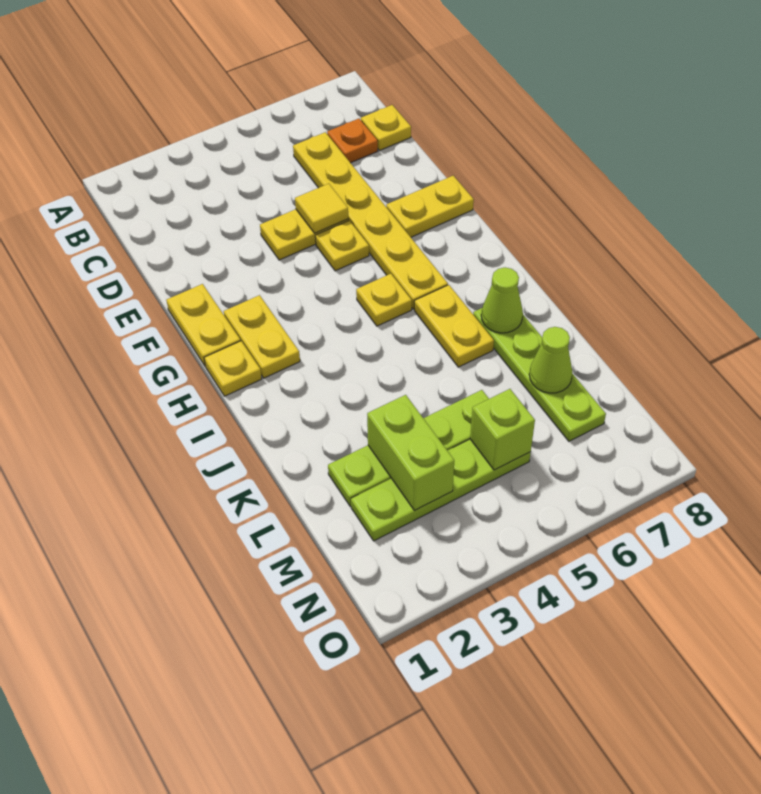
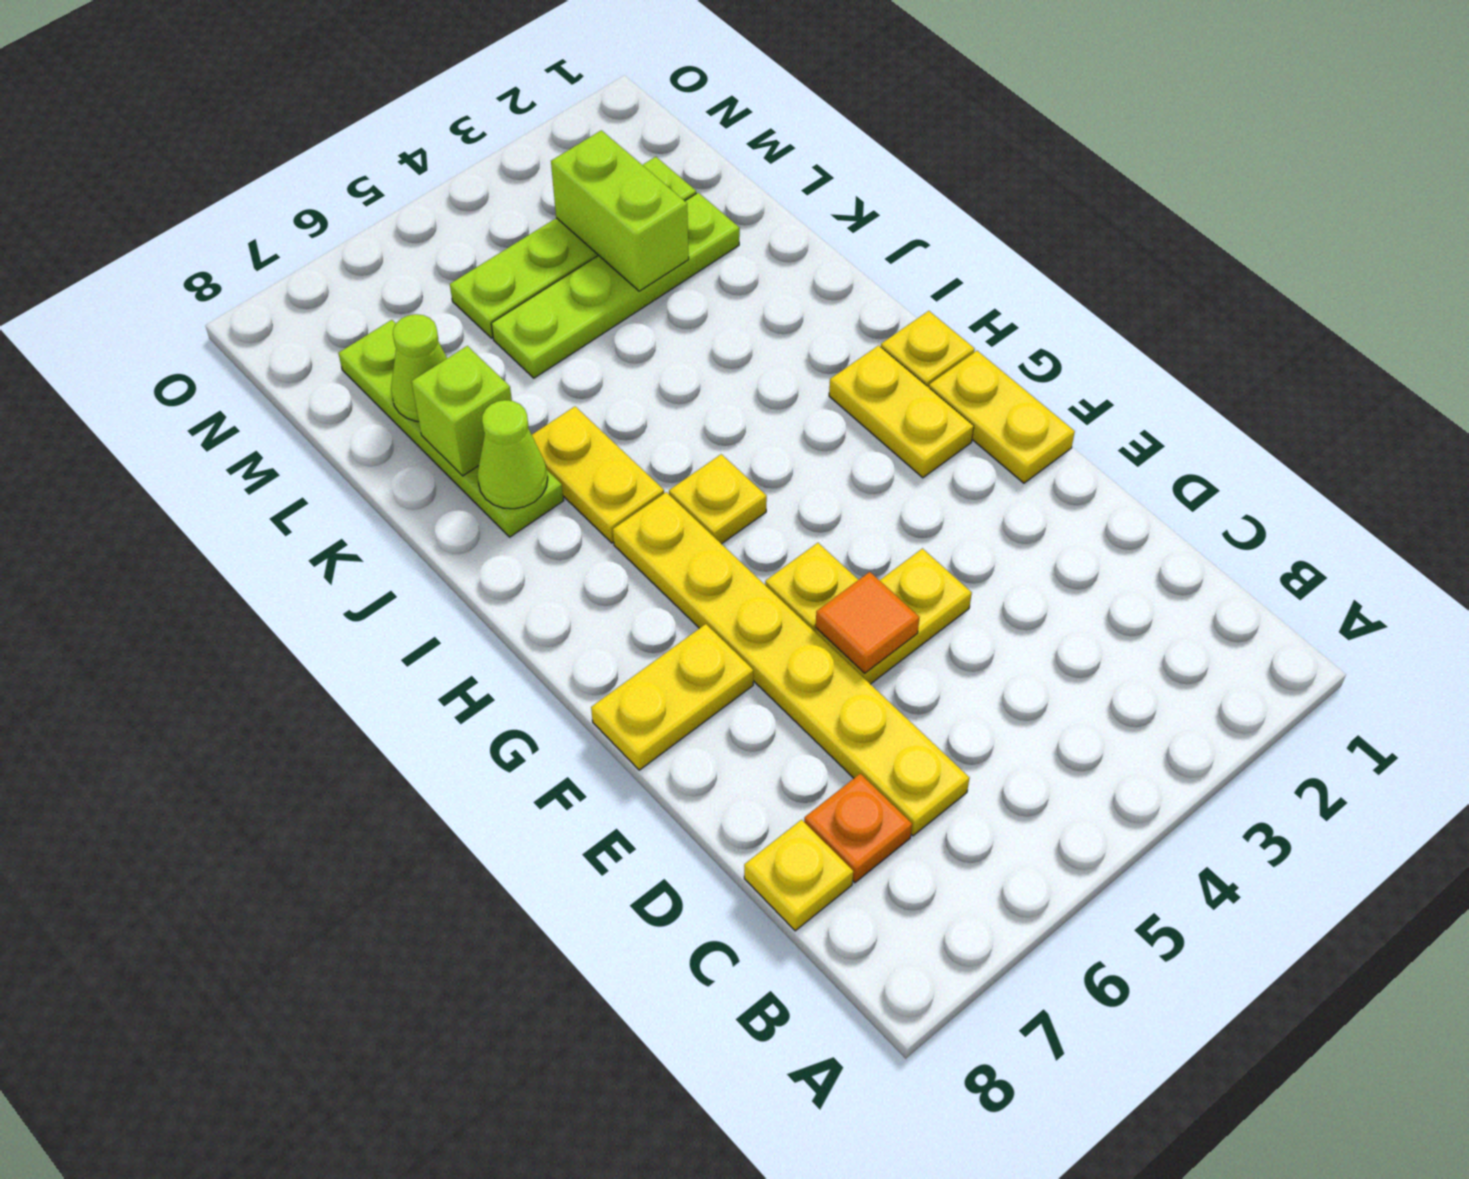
yellow tile E5 level 2 -> orange tile E5 level 2
lime brick M5 level 2 -> lime brick K7 level 2

